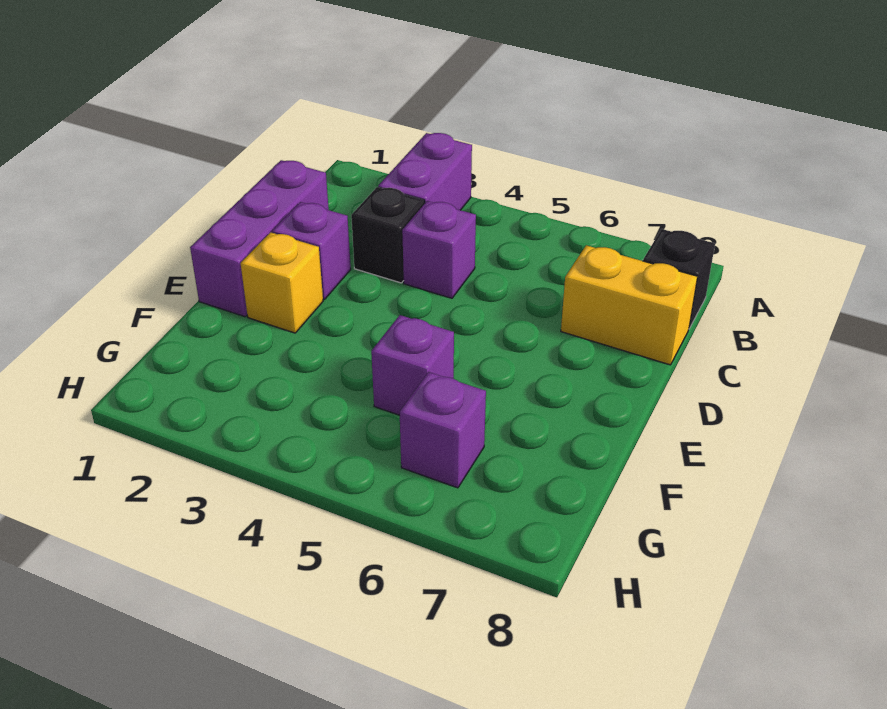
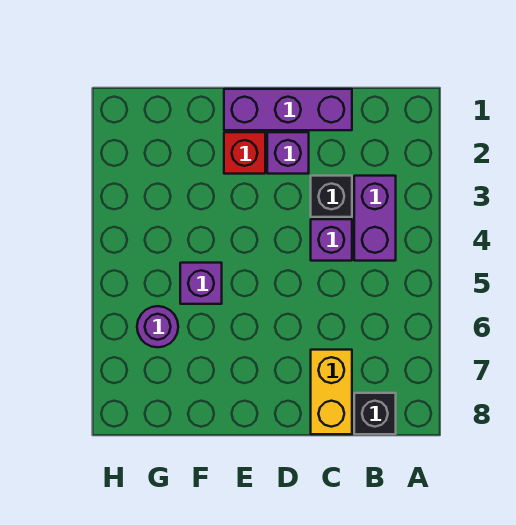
purple brick A3:B3 level 1 -> purple brick B3:B4 level 1
yellow brick E2 level 1 -> red brick E2 level 1
purple brick G6 level 1 -> purple round brick G6 level 1

